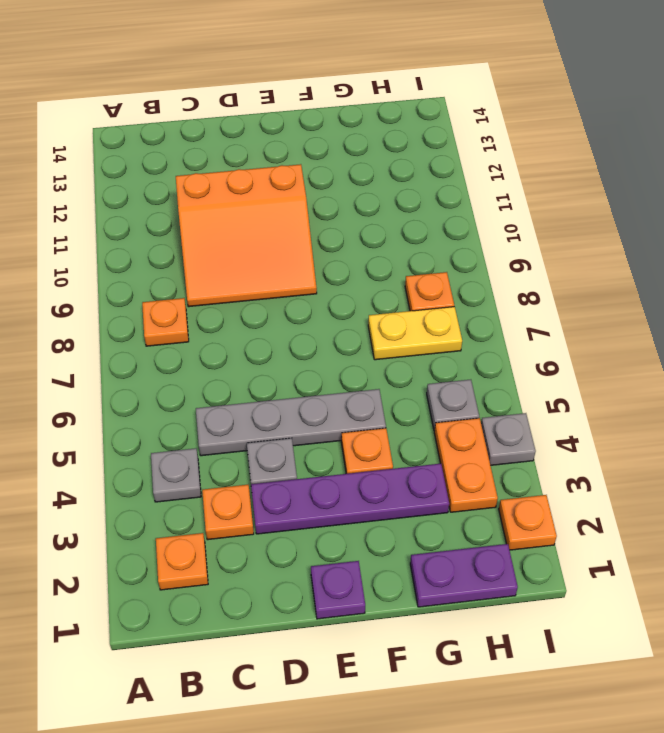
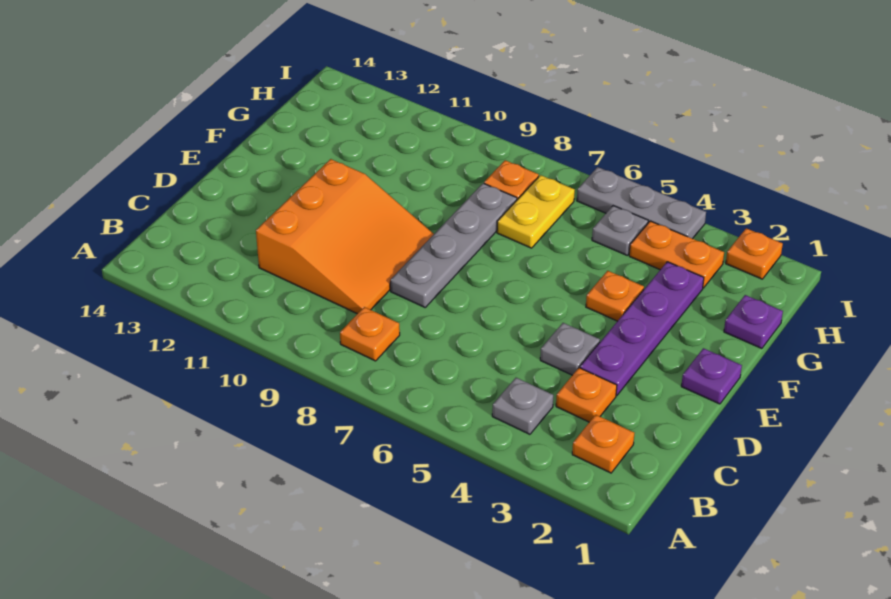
grey plate C5:F5 level 1 -> grey plate D8:G8 level 1
purple plate G1:H1 level 1 -> purple plate G1 level 1
grey plate I4 level 1 -> grey plate I4:I6 level 1

